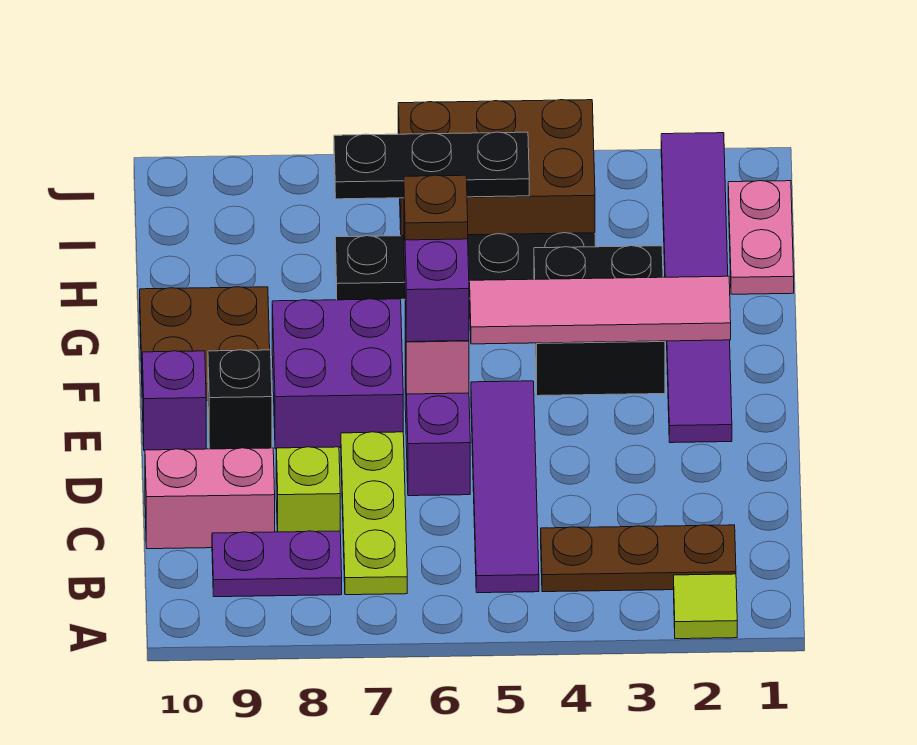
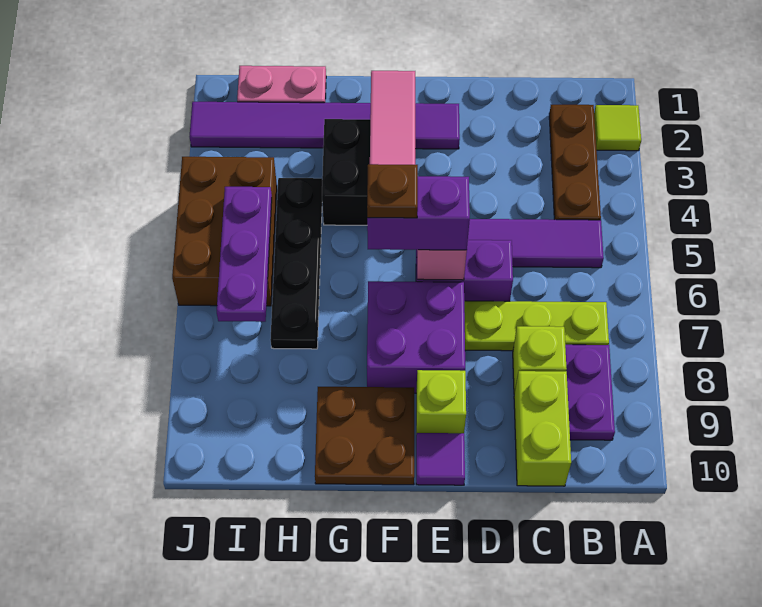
pink brick C9:C10 level 1 -> lime brick C9:C10 level 1
black brick E9 level 1 -> lime brick E9 level 1
purple brick E10 level 1 -> purple tile E10 level 1
black plate I5:I7 level 2 -> purple plate I5:I7 level 2

